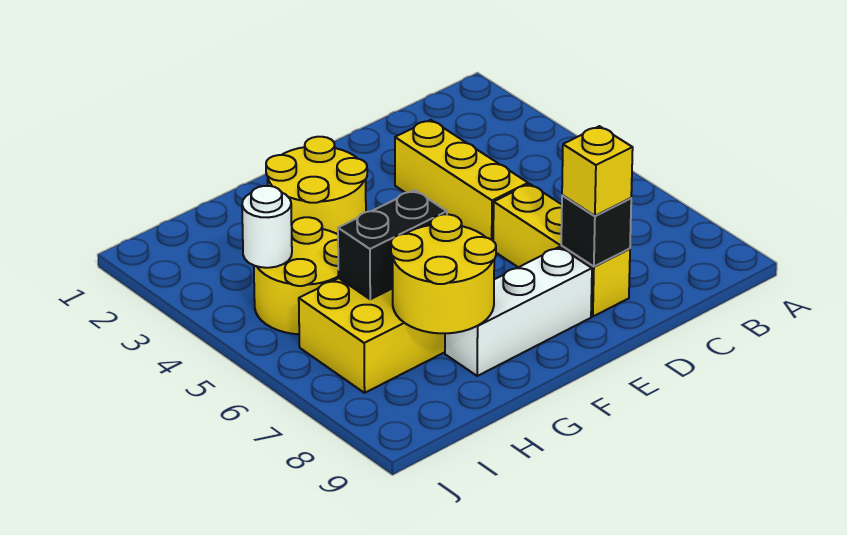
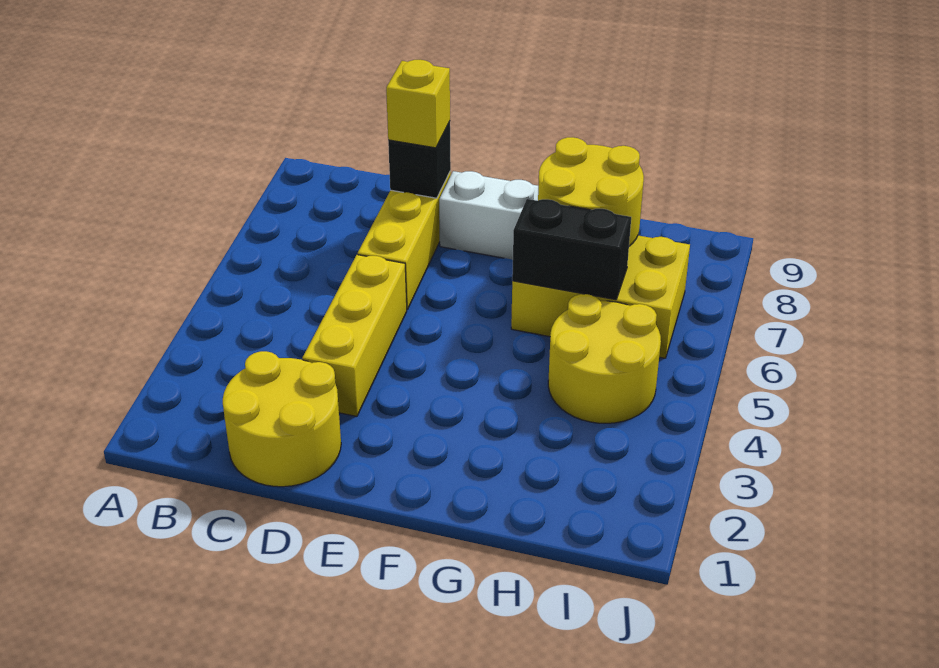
yellow round brick F2:G3 level 1 -> yellow round brick C1:D2 level 1
white round brick I4 level 2 -> none

